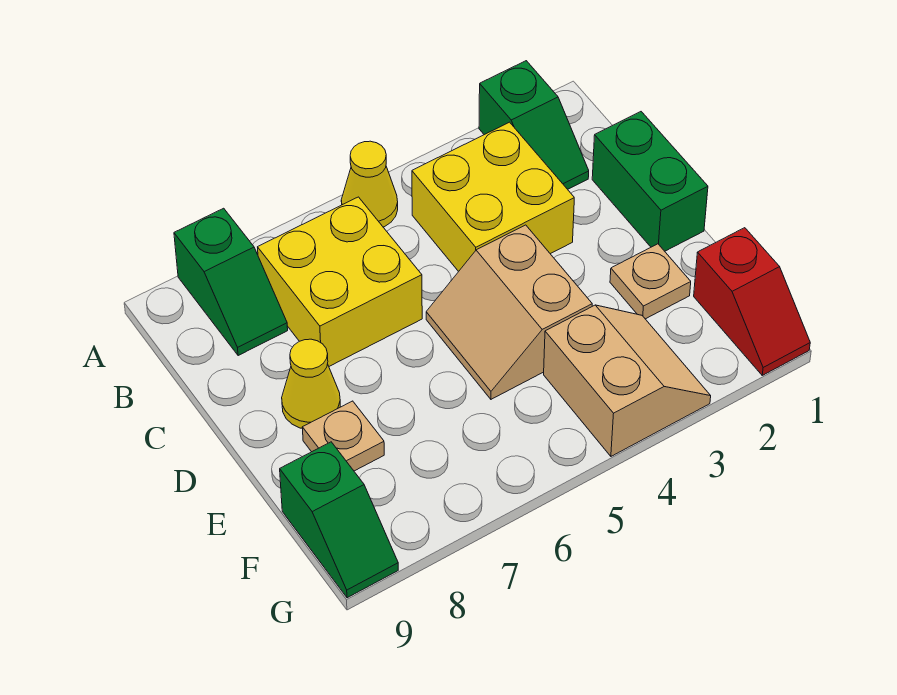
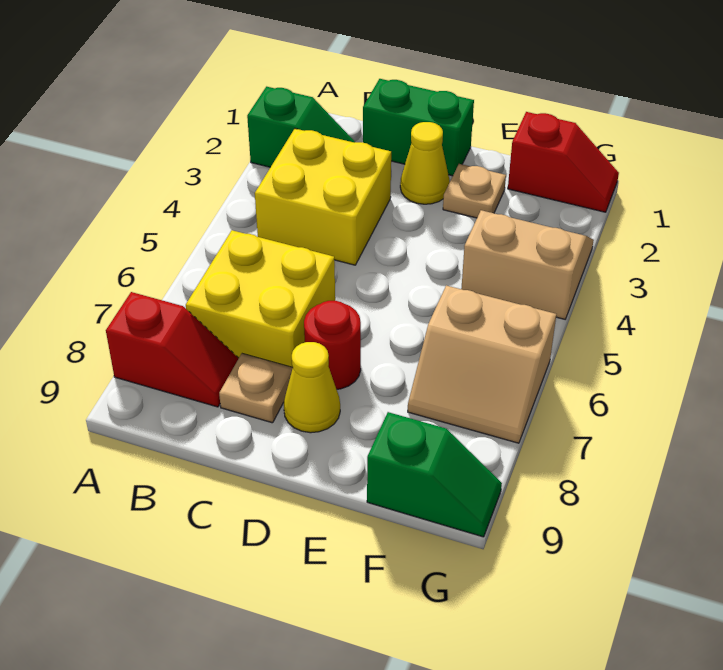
yellow cone A5 level 1 -> yellow cone D2 level 1
green slope A8:B8 level 1 top A -> red slope A8:B8 level 1 top A
tan slope D4:E5 level 1 top 4 -> tan slope F6:G7 level 1 top 6
none -> red round brick D7 level 1
tan plate E8 level 1 -> tan plate C8 level 1

